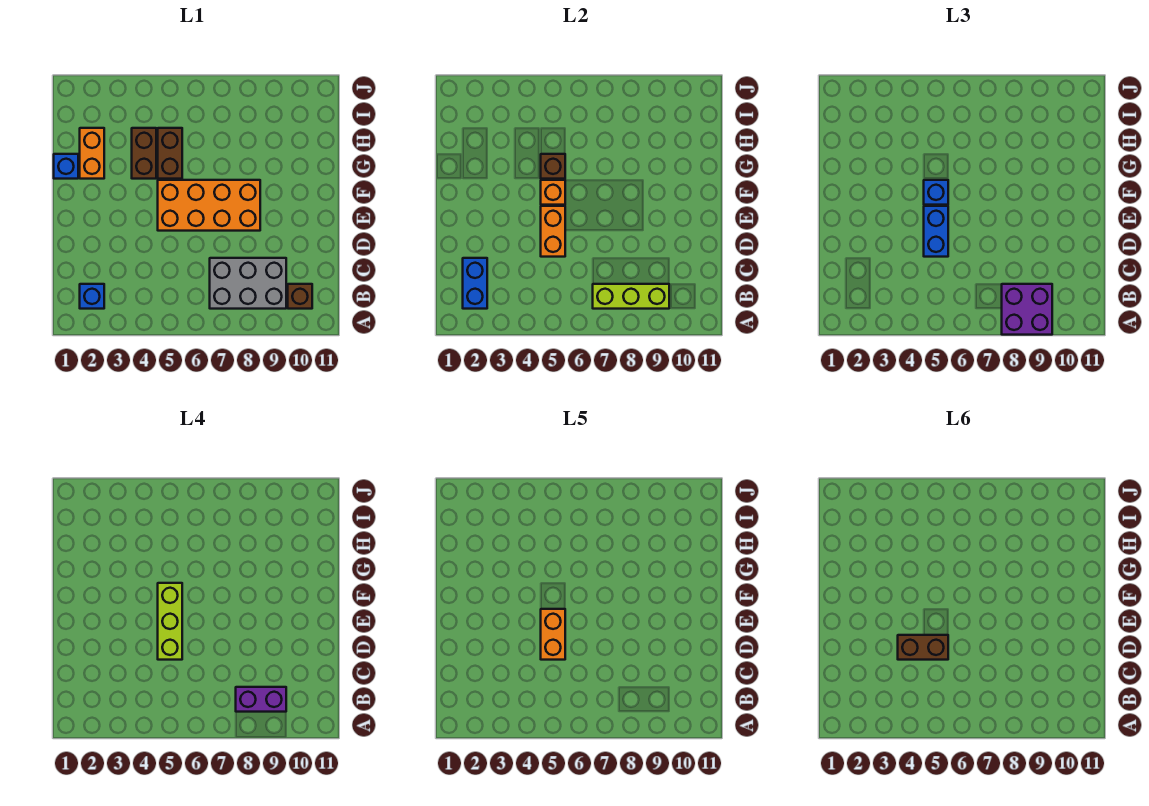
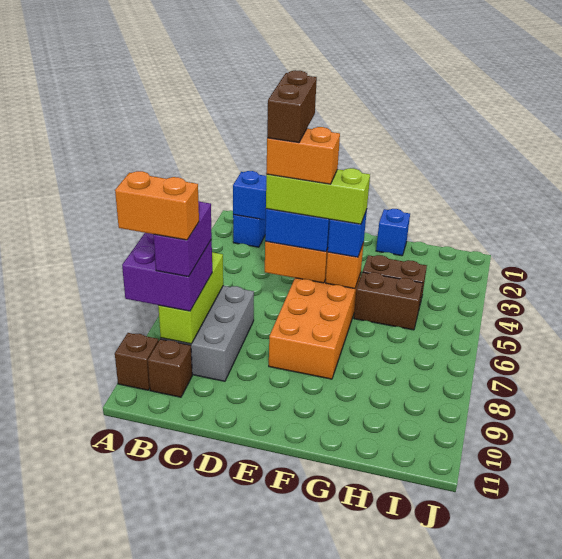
orange brick G2:H2 level 1 -> orange brick A9:B9 level 5
brown brick G5 level 2 -> brown brick A10 level 1

